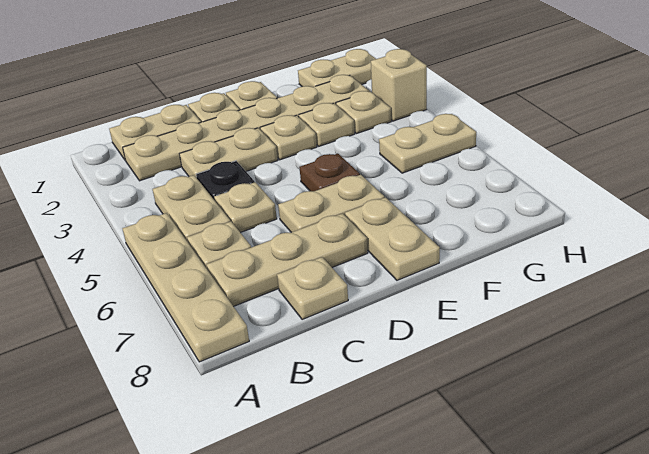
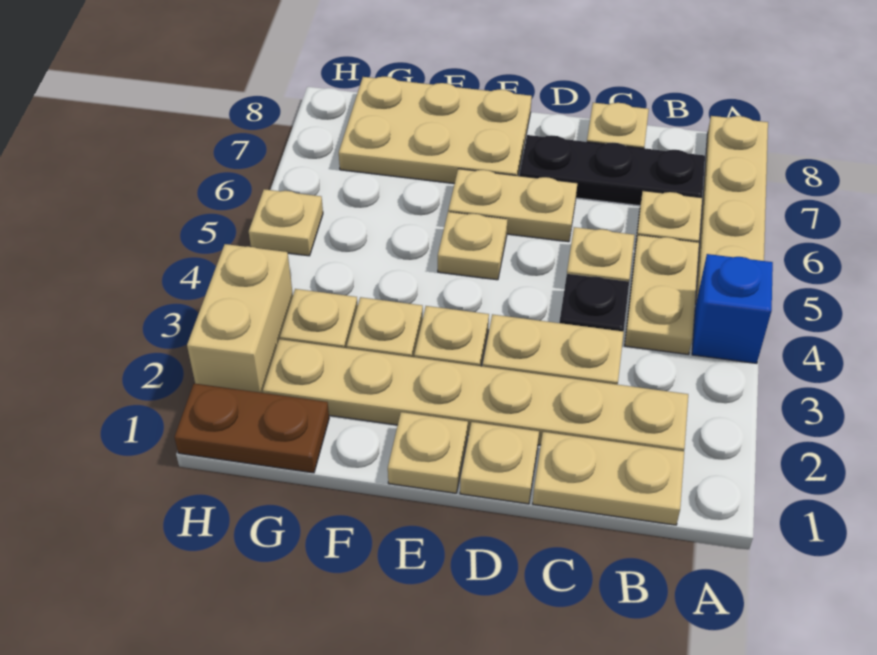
none -> blue brick A4 level 1
tan plate B7:D7 level 1 -> black plate B7:D7 level 1
brown plate E5 level 1 -> tan plate E5 level 1
tan plate E7:E8 level 1 -> tan plate E7:G8 level 1
tan plate G1:H1 level 1 -> brown plate G1:H1 level 1
tan plate G5:H5 level 1 -> tan plate H5 level 1
tan brick H3 level 1 -> tan brick H2:H3 level 1

